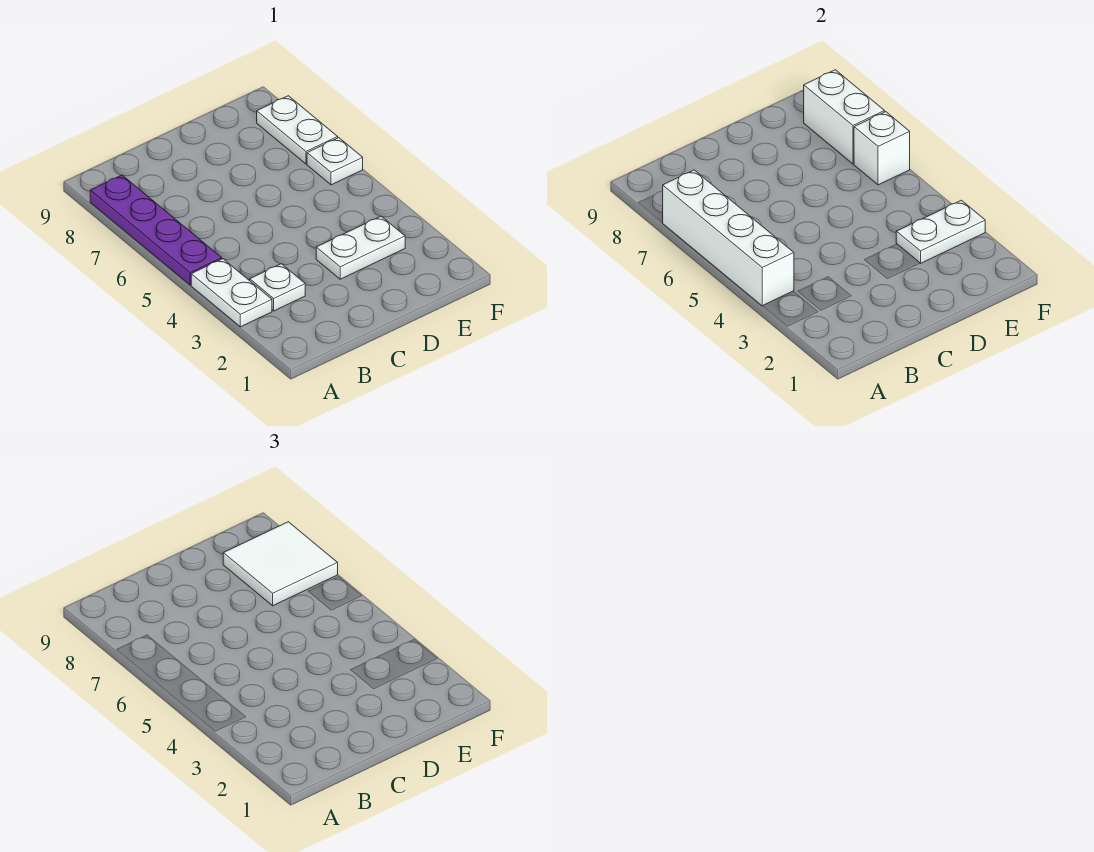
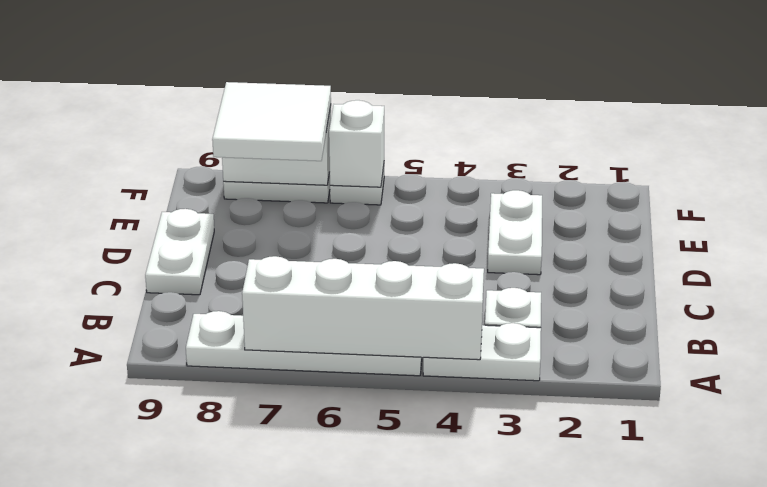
purple plate A5:A8 level 1 -> white plate A5:A8 level 1
white plate E3:F3 level 2 -> white plate C9:D9 level 1

